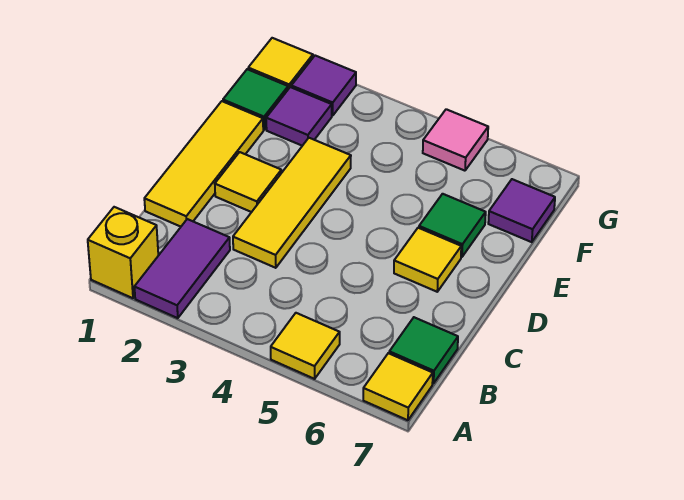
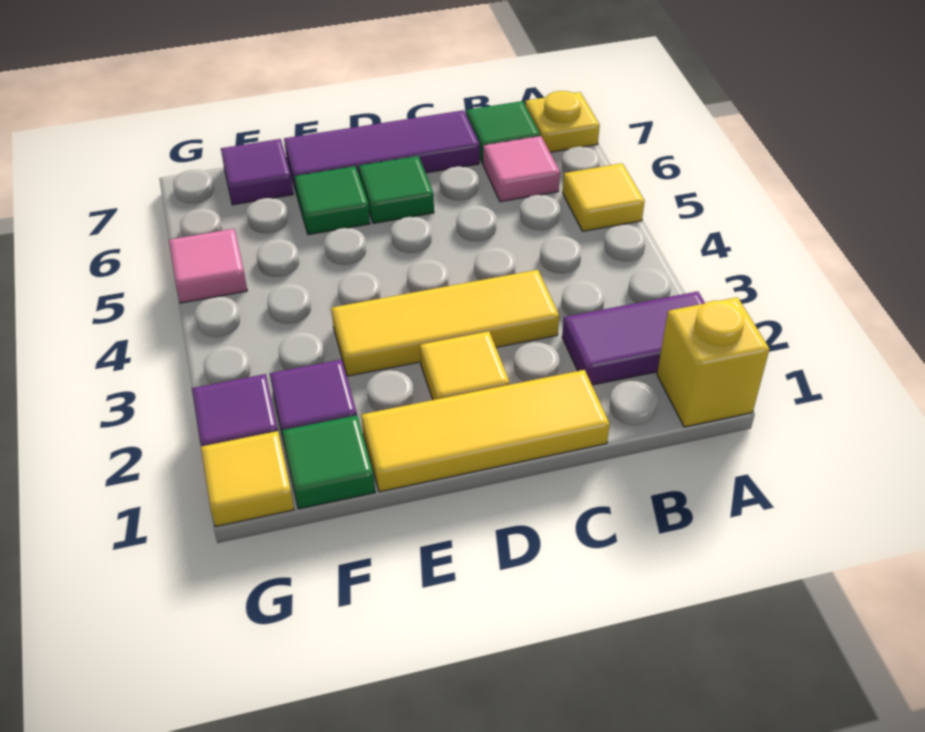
yellow tile A7 level 1 -> yellow plate A7 level 1
none -> pink tile B6 level 1
none -> purple tile C7:E7 level 1
yellow tile D6 level 1 -> green tile D6 level 1

